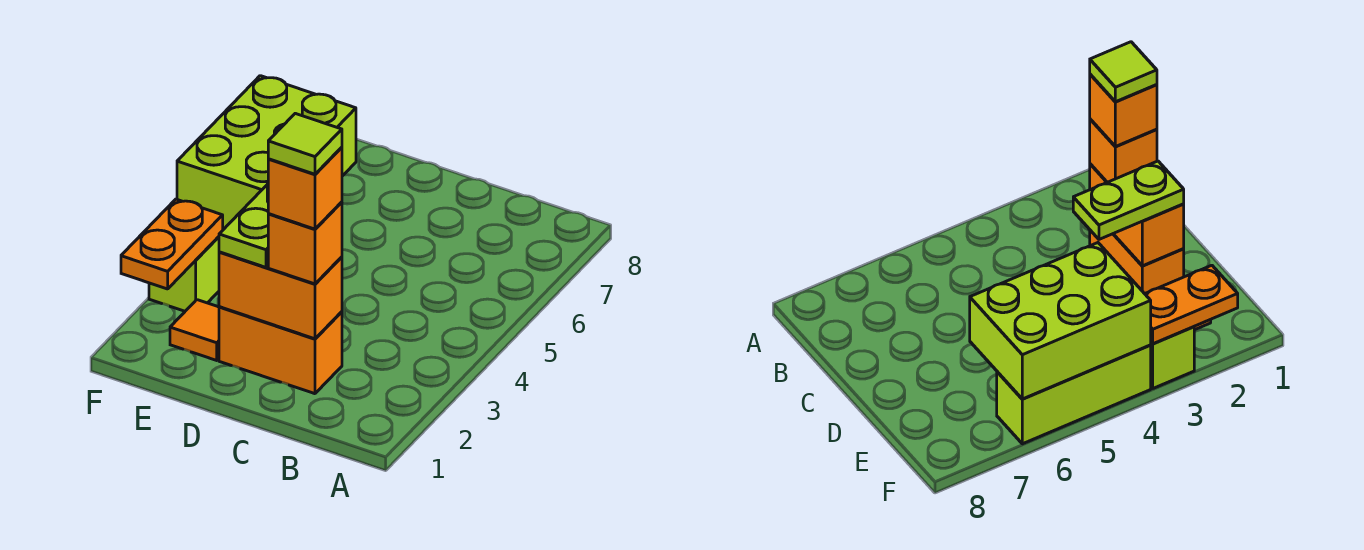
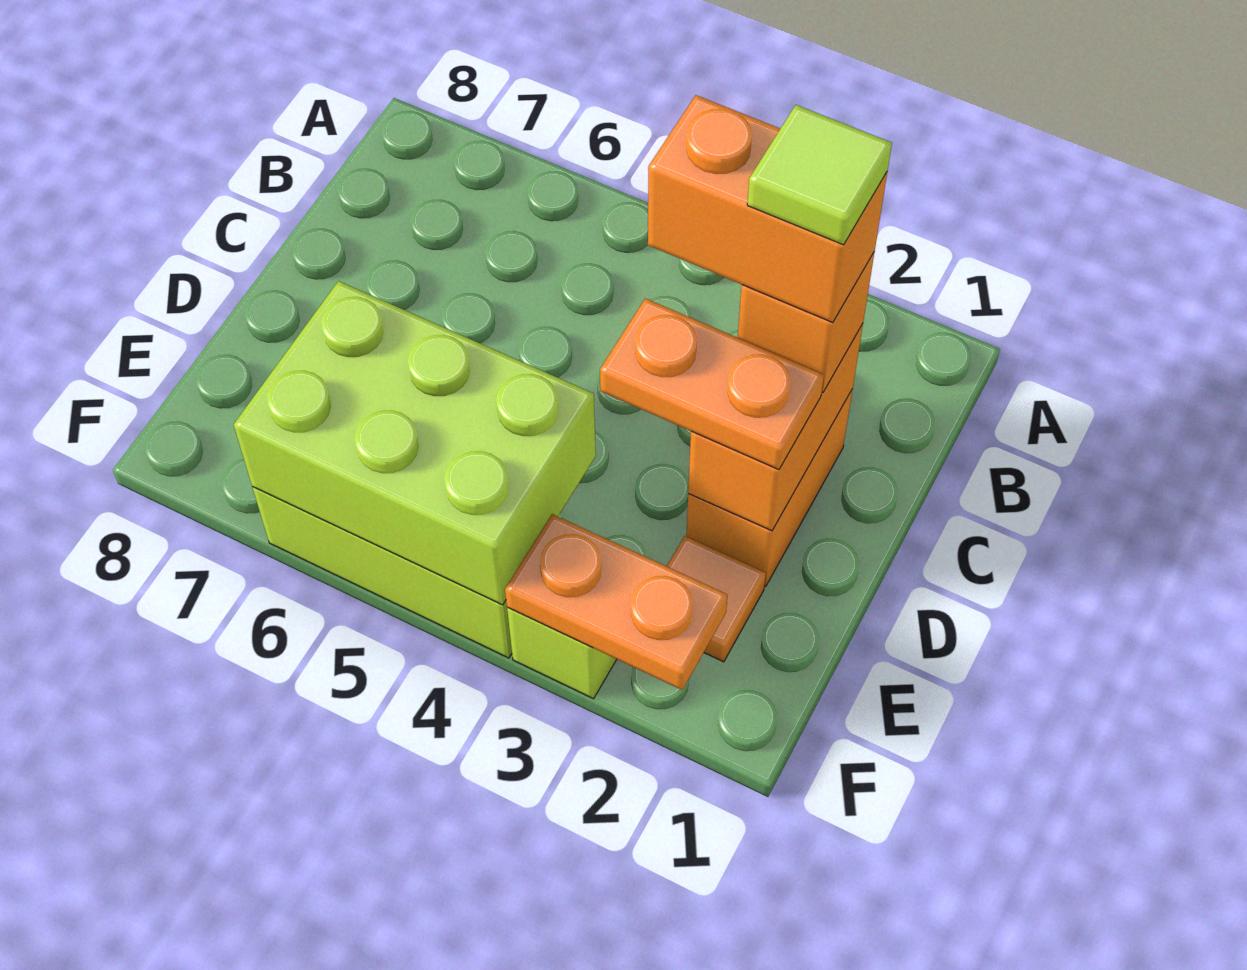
orange brick C2 level 4 -> orange brick C2:C3 level 4
lime plate D2:D3 level 3 -> orange plate D2:D3 level 3

